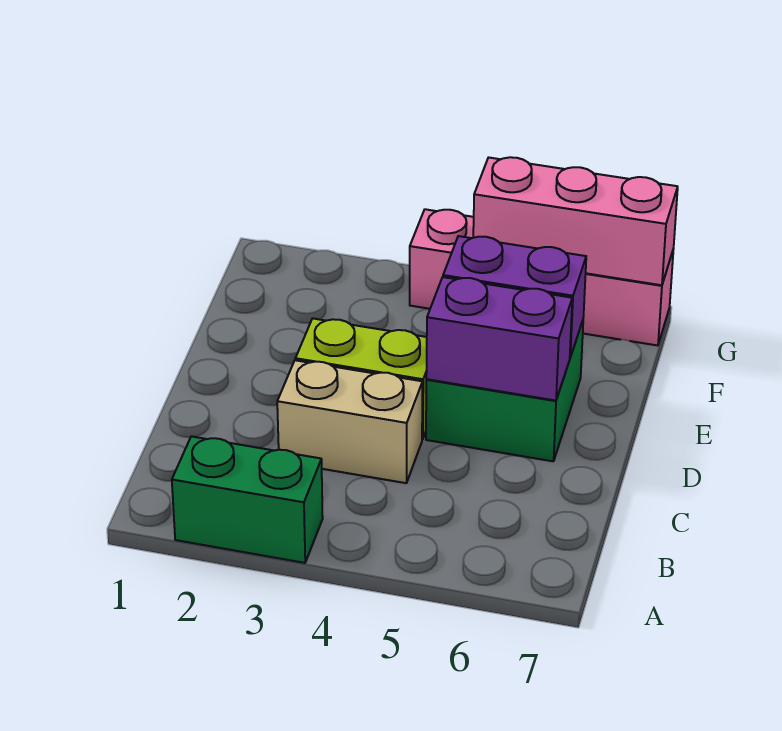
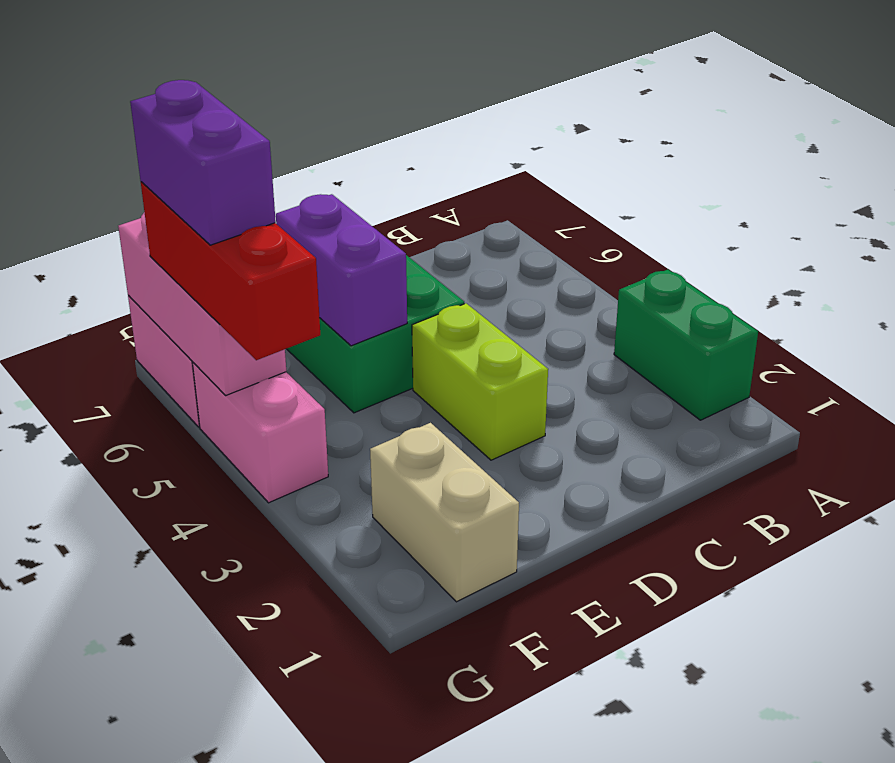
tan brick C3:C4 level 1 -> tan brick F1:F2 level 1
purple brick D5:D6 level 2 -> purple brick G5:G6 level 4
none -> red brick G4:G6 level 3

